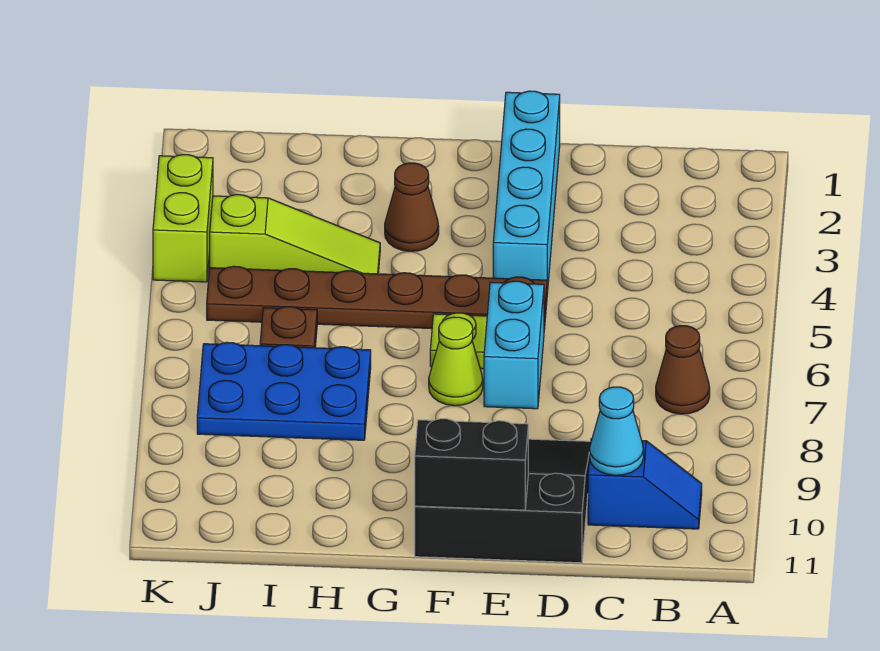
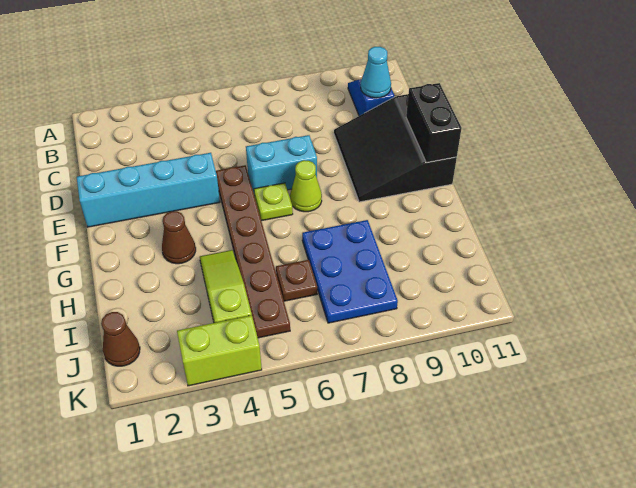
brown cone B7 level 1 -> brown cone J1 level 1

